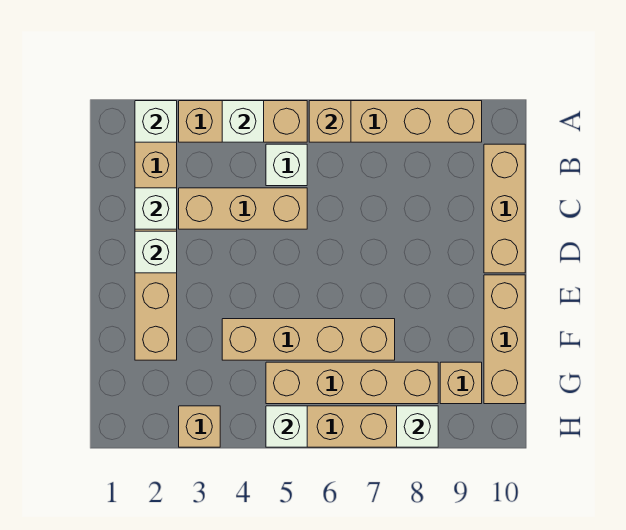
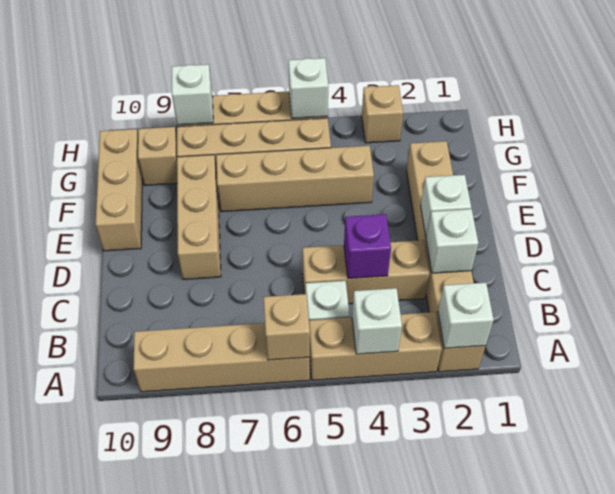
tan brick B10:D10 level 1 -> tan brick D8:F8 level 1
none -> purple brick C4 level 2

